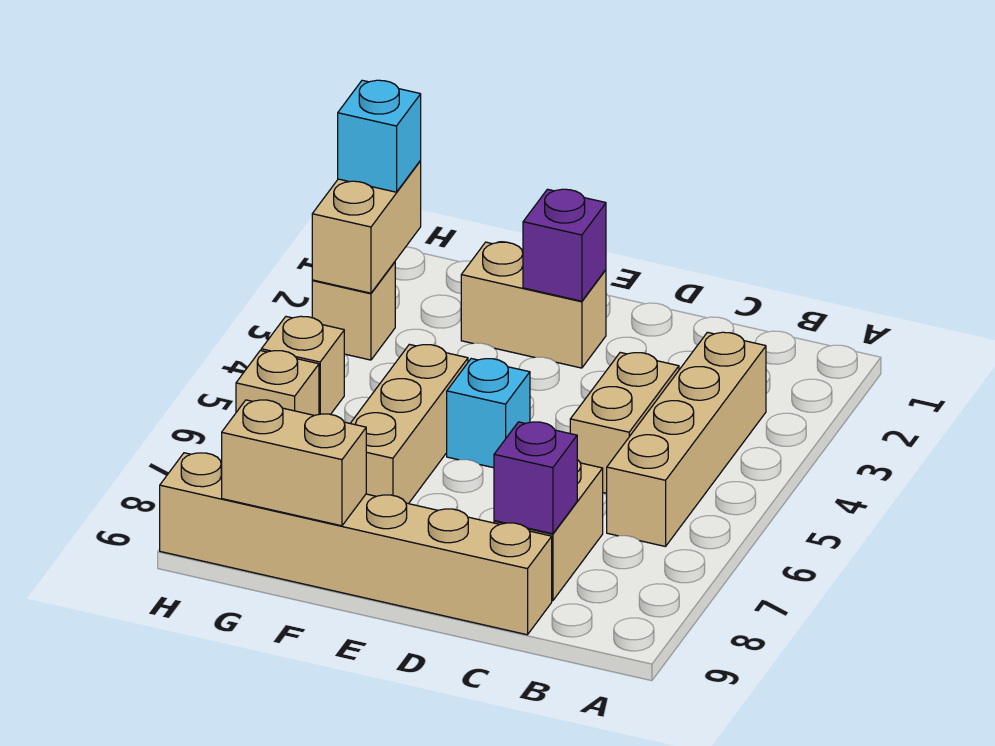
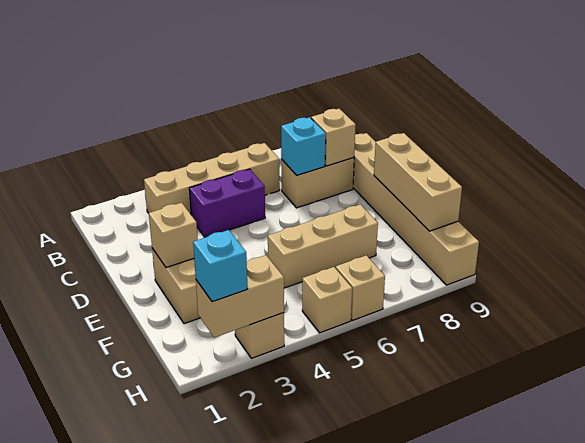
tan brick C4:C5 level 1 -> purple brick C4:C5 level 1
purple brick C8 level 2 -> tan brick C8 level 2
purple brick E2 level 2 -> tan brick E2 level 2
cyan brick E5 level 1 -> cyan brick C7 level 2
tan brick F9:G9 level 2 -> tan brick E9:G9 level 2

